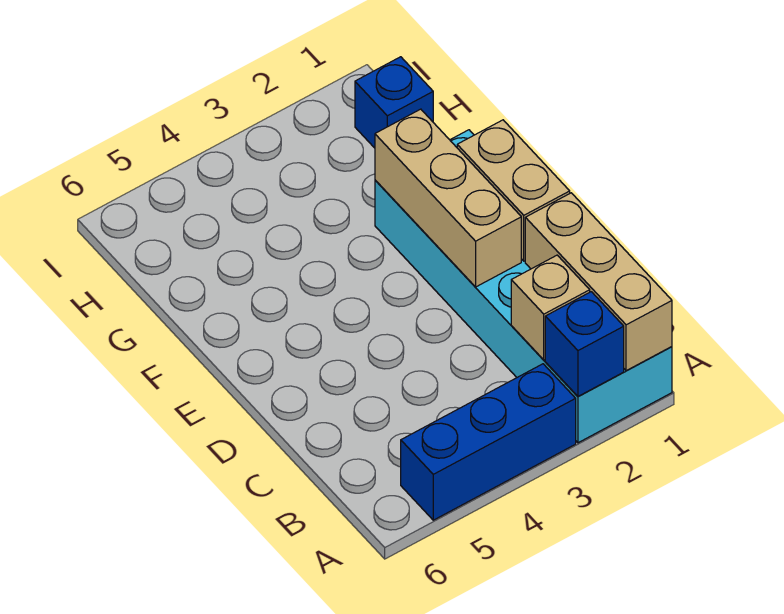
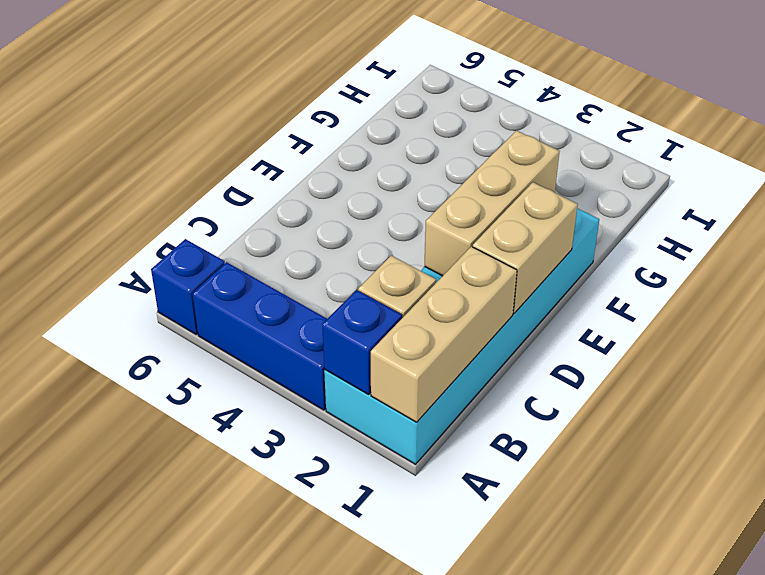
blue brick H1 level 1 -> blue brick A6 level 1

